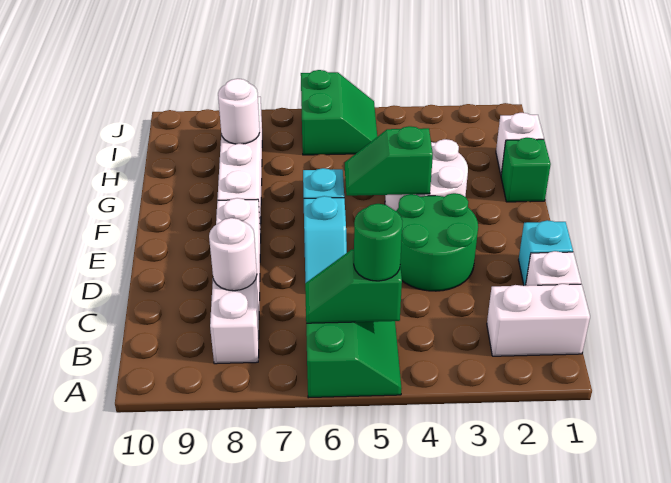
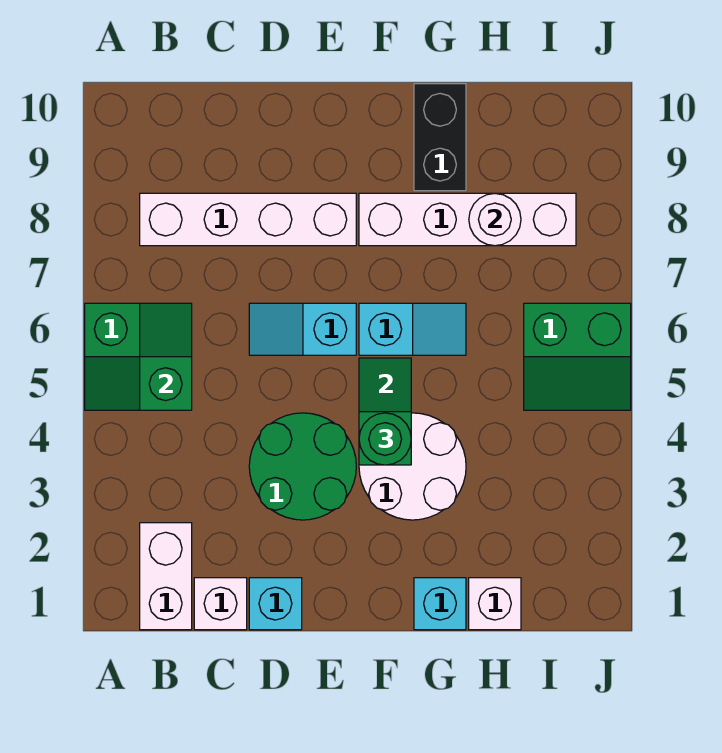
green round brick B5 level 3 -> green round brick F4 level 3
white round brick C8 level 2 -> none
green brick G1 level 1 -> cyan brick G1 level 1
none -> black brick G9:G10 level 1

